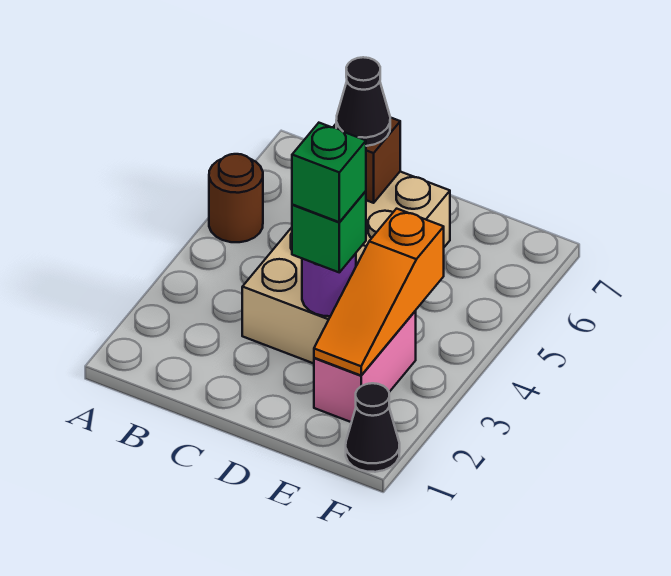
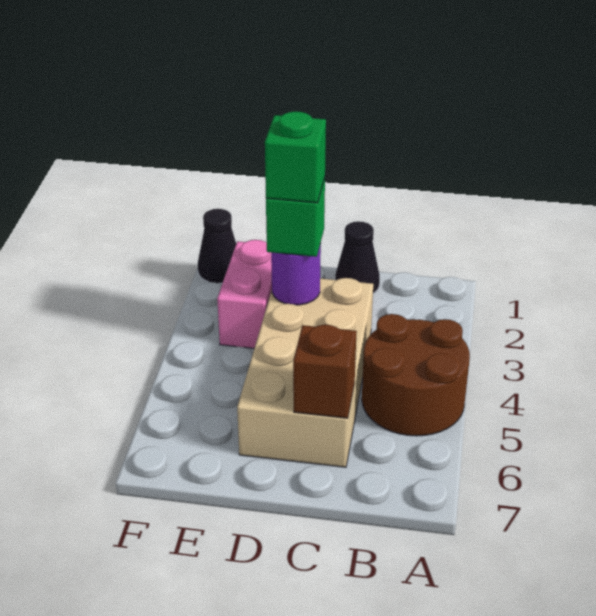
brown round brick A5 level 1 -> brown round brick A4:B5 level 1
black cone C6 level 3 -> black cone C1 level 1
orange slope E2:E4 level 2 top 4 -> none

